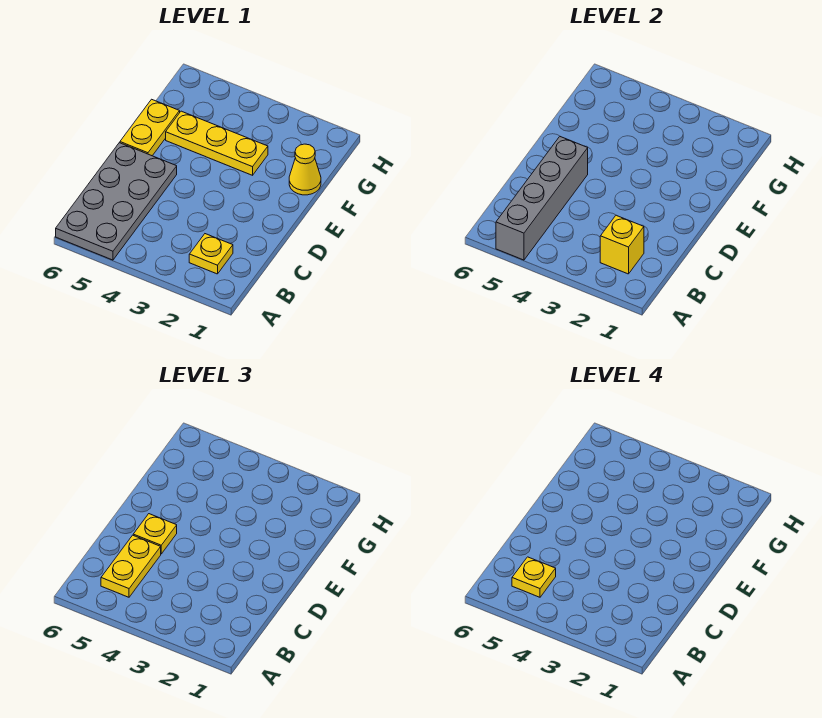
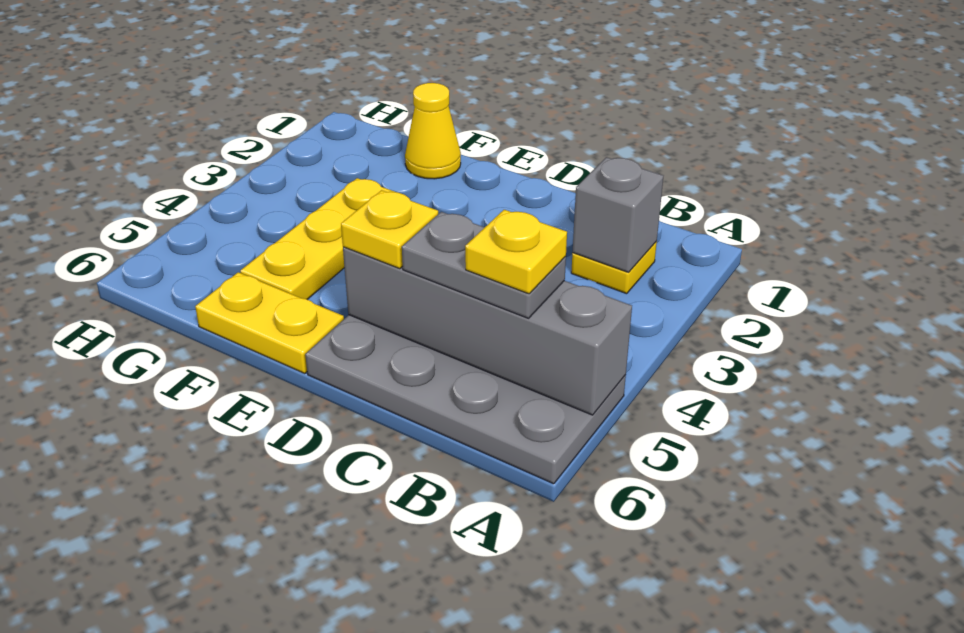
yellow brick B2 level 2 -> grey brick B2 level 2
yellow plate B5:C5 level 3 -> grey plate B5:C5 level 3

